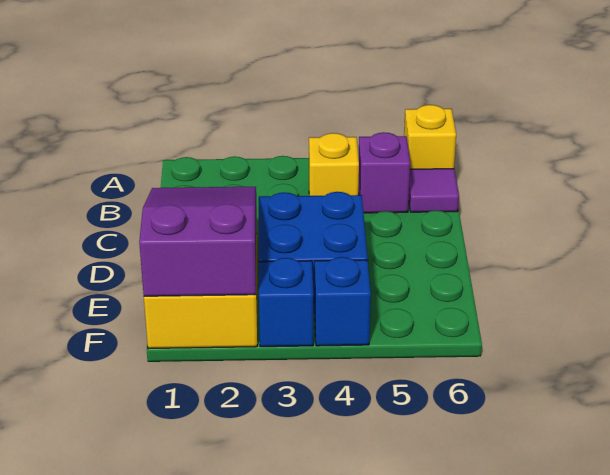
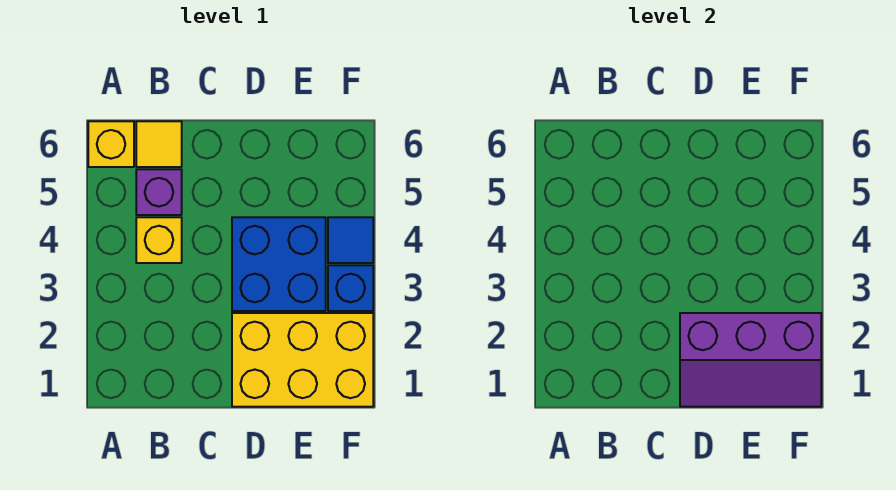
purple tile B6 level 1 -> yellow tile B6 level 1
purple slope D1:F2 level 2 top F -> purple slope D1:F2 level 2 top 2
blue brick F4 level 1 -> blue tile F4 level 1

